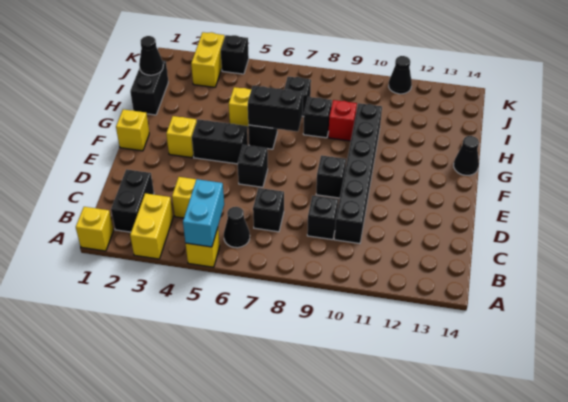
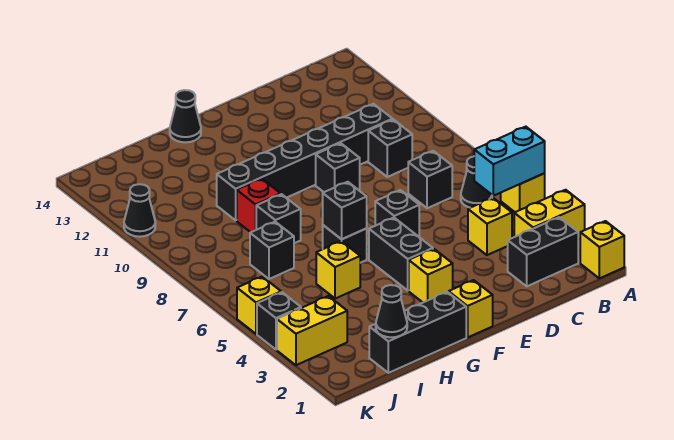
black brick G6:G7 level 2 -> black brick G6 level 2
black brick H1:I1 level 1 -> black brick G1:I1 level 1
none -> yellow brick K5 level 1

